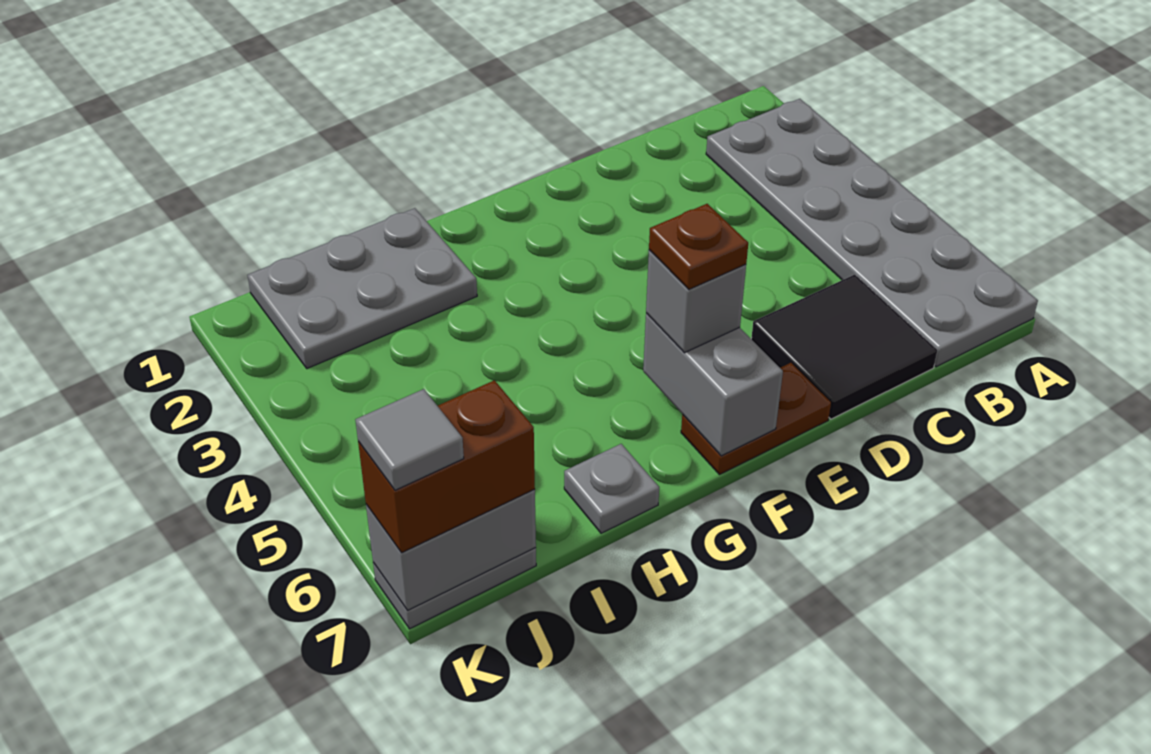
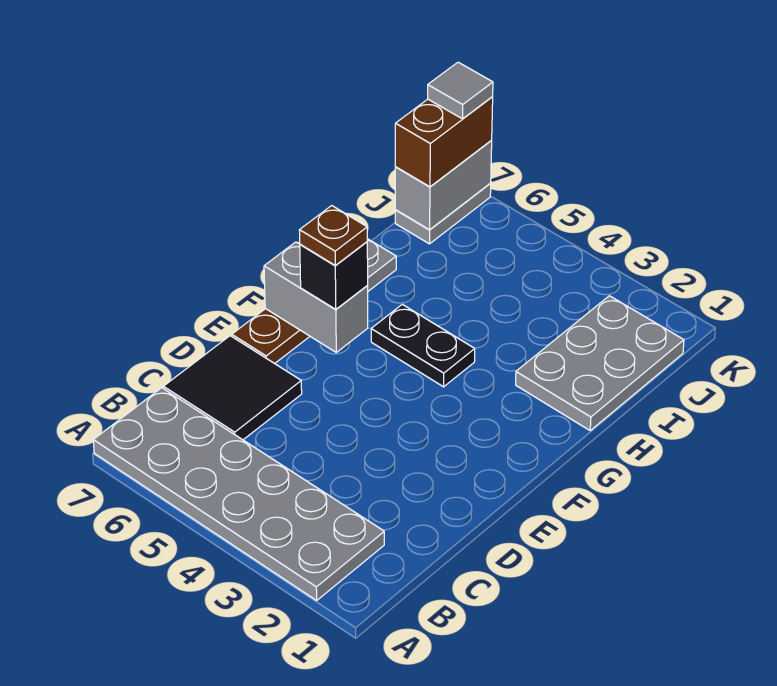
grey brick F6 level 3 -> black brick F6 level 3
none -> black plate G4:G5 level 1

